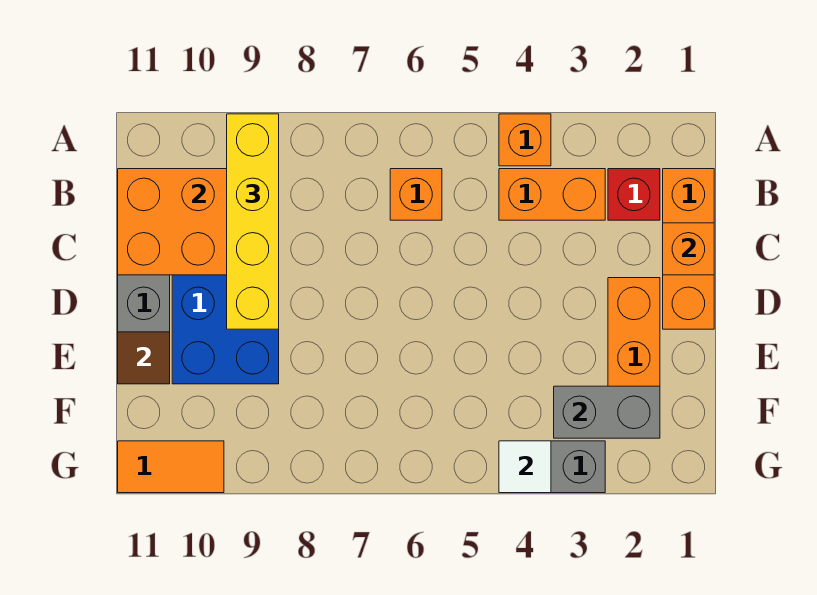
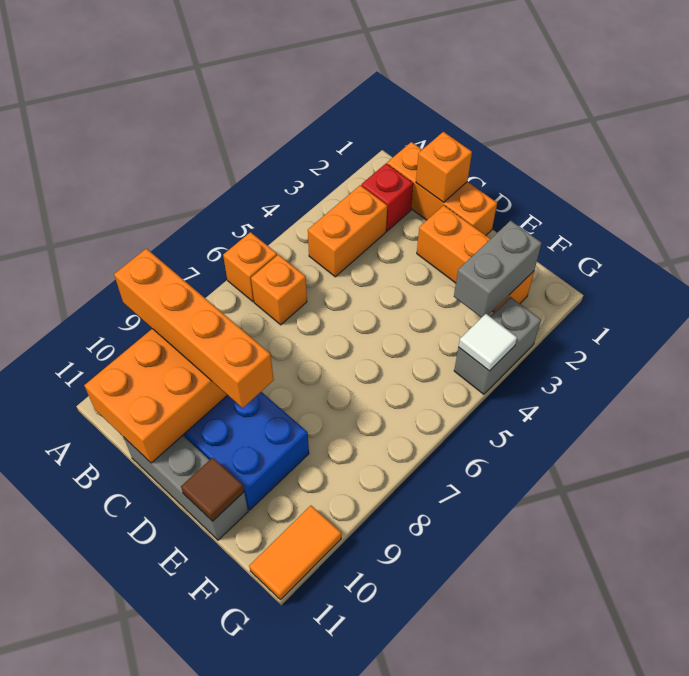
orange brick A4 level 1 -> orange brick A6 level 1
yellow brick A9:D9 level 3 -> orange brick A9:D9 level 3

